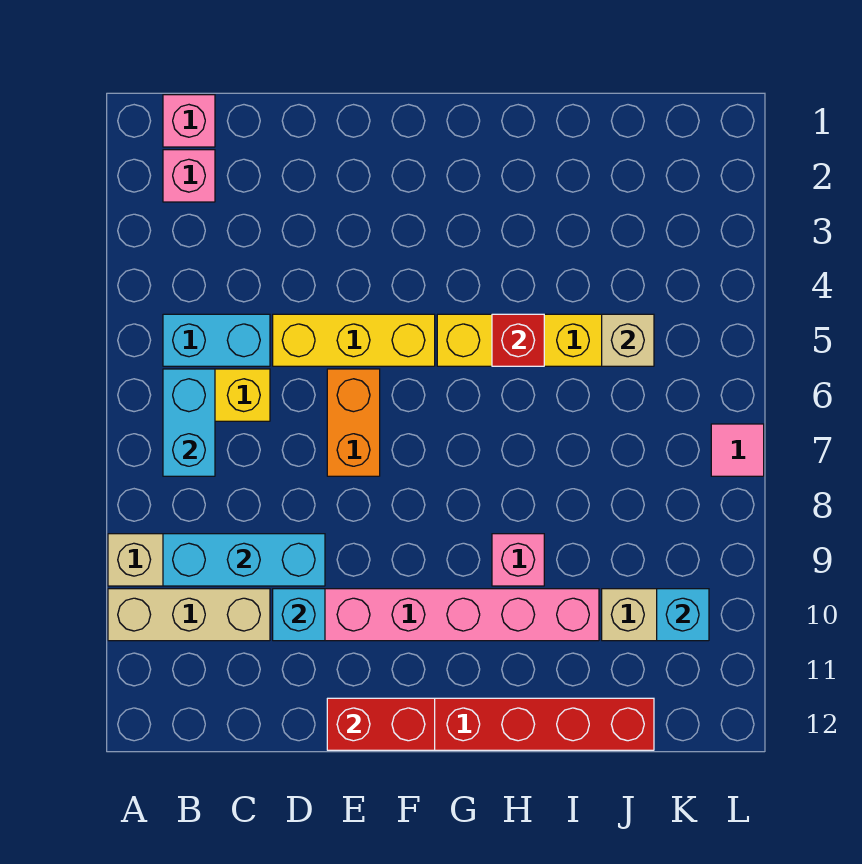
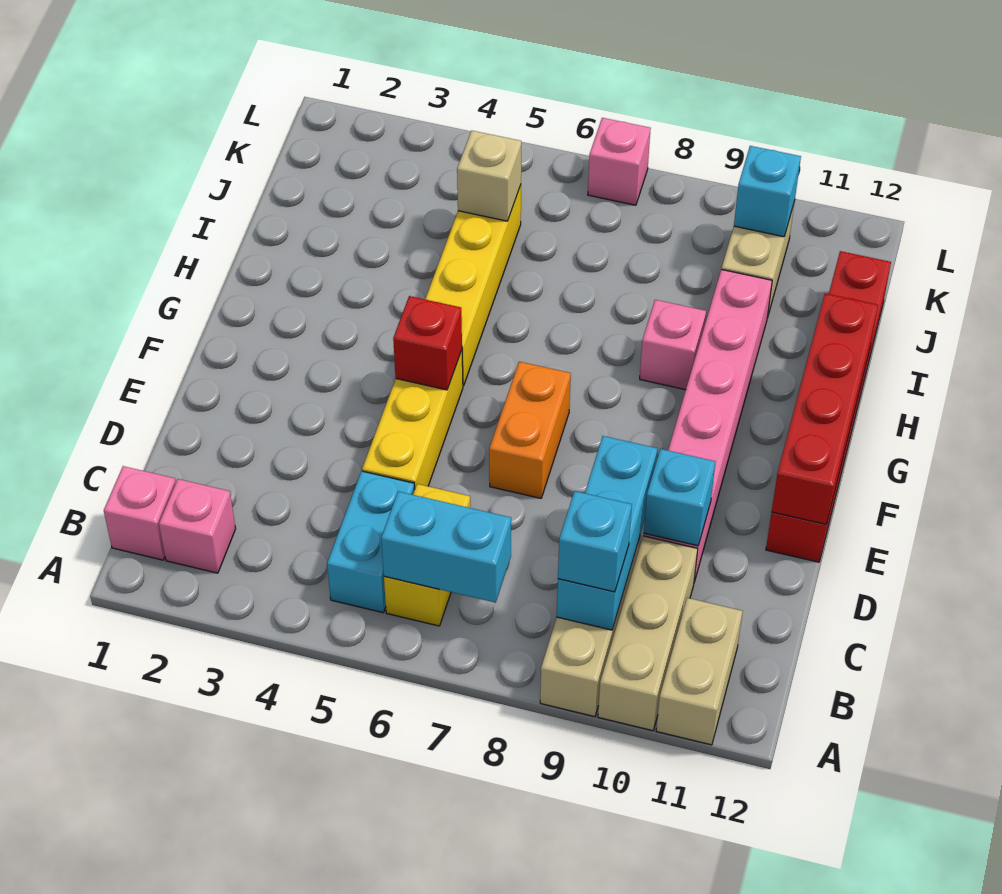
none -> tan brick A11:B11 level 1
none -> cyan brick B9 level 3
orange brick E6:E7 level 1 -> orange brick E7:F7 level 1
red brick E12:F12 level 2 -> red brick E12:H12 level 2
red brick H5 level 2 -> red brick F5 level 2
pink tile L7 level 1 -> pink brick L7 level 1

